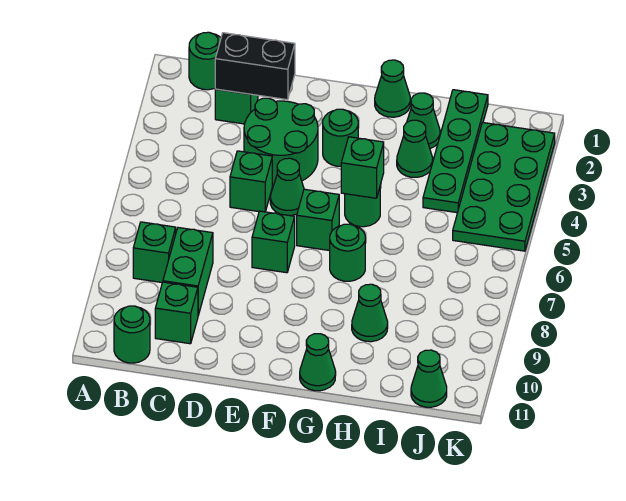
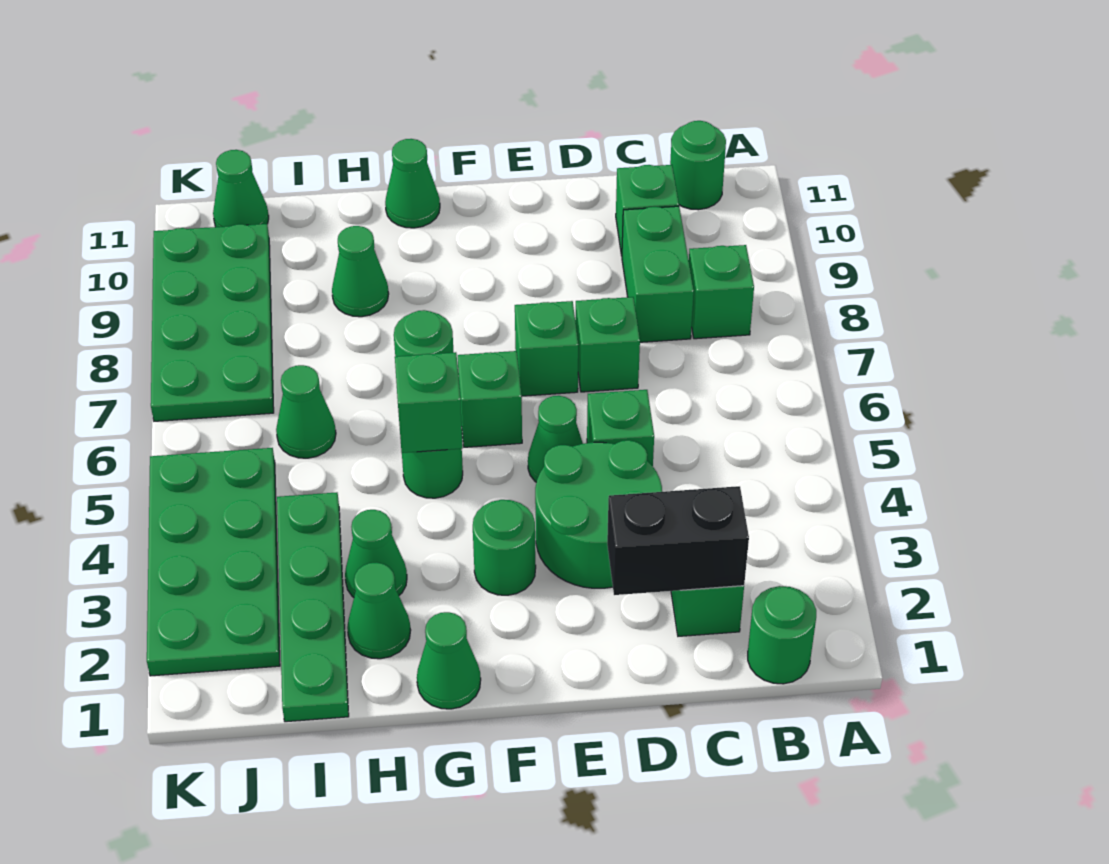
none -> green brick D7 level 1
none -> green cone I6 level 1
none -> green plate J7:K10 level 1

